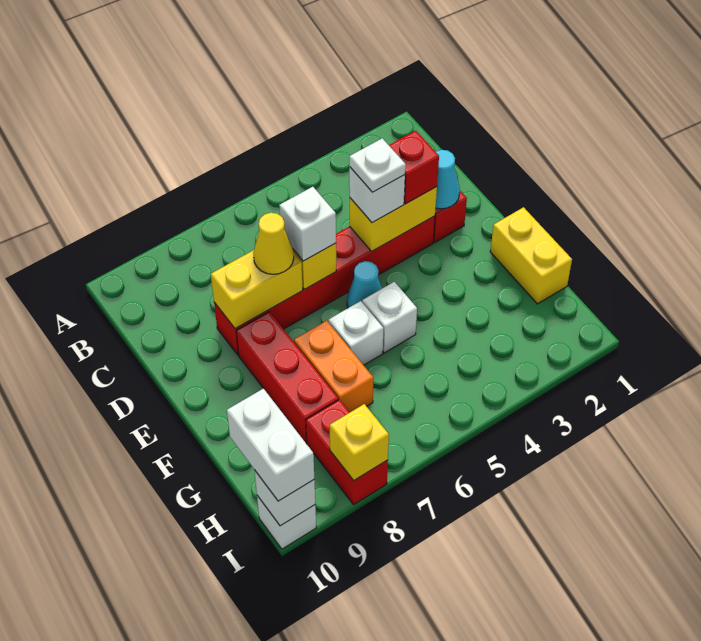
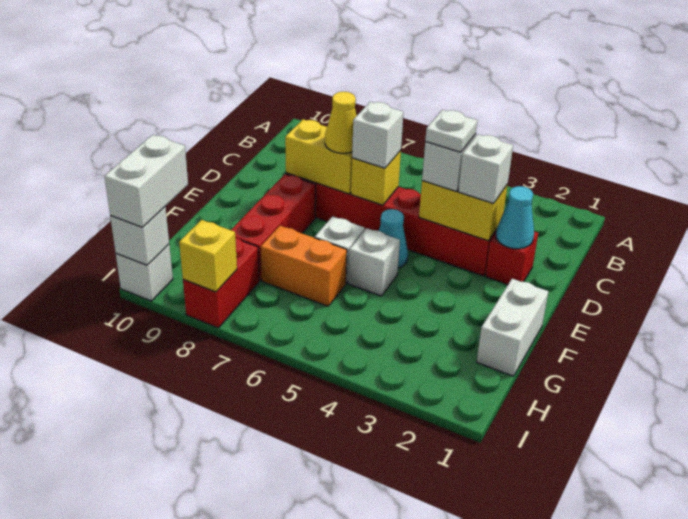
red brick D3 level 3 -> white brick D3 level 3
yellow brick F1:G1 level 1 -> white brick F1:G1 level 1
orange brick F7:G7 level 1 -> orange brick G6:G7 level 1

